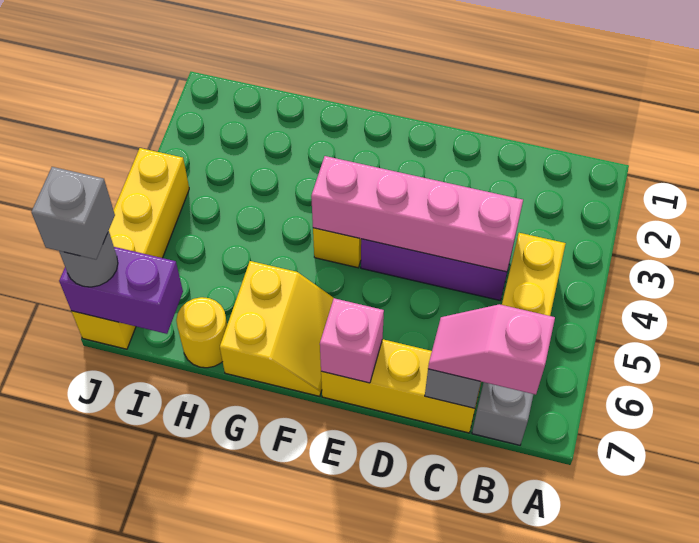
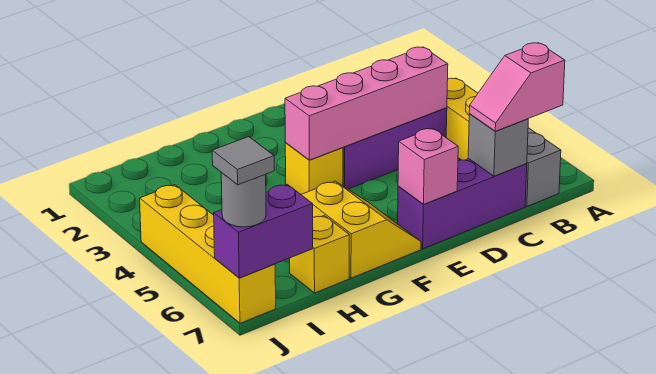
yellow brick C7:E7 level 1 -> purple brick C7:E7 level 1
yellow round brick H7 level 1 -> yellow brick H7 level 1
grey brick J7 level 4 -> grey tile J7 level 4

